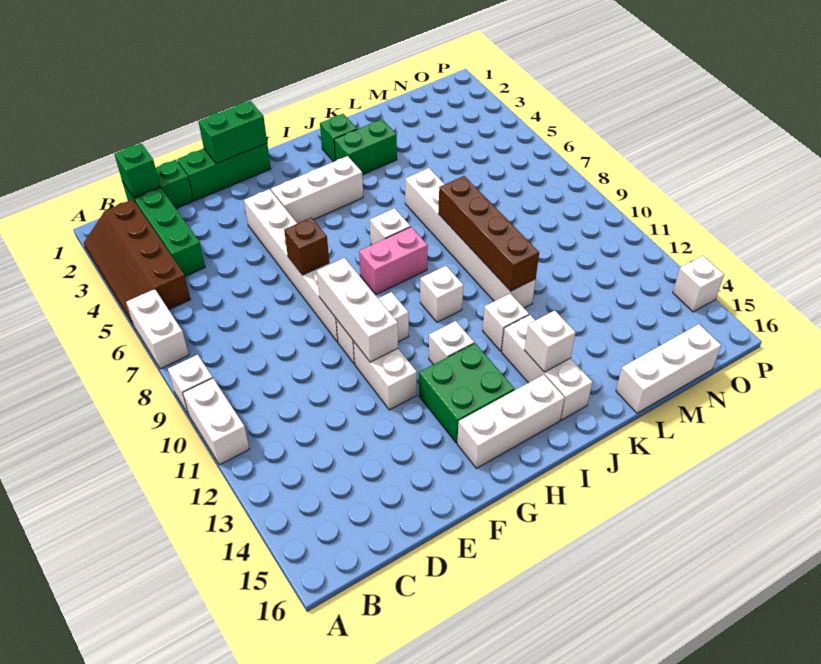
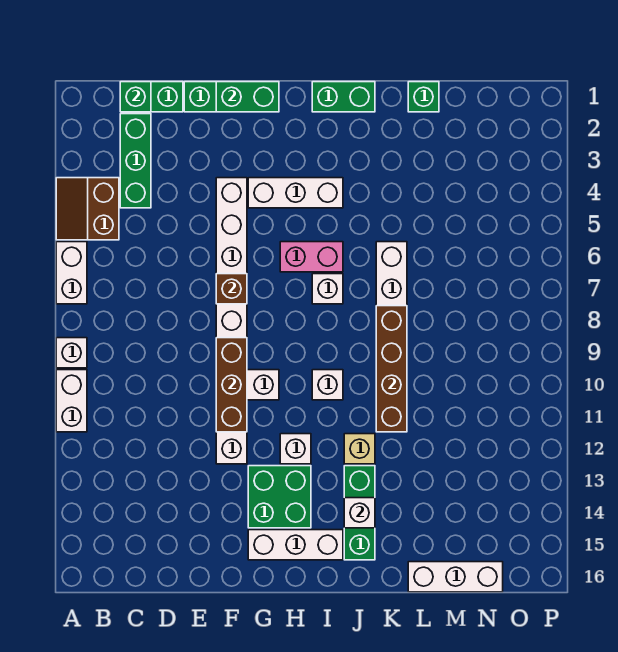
brown slope A2:B5 level 1 top B -> brown slope A4:B5 level 1 top B
white brick F9:F11 level 2 -> brown brick F9:F11 level 2
pink brick H8:I8 level 1 -> pink brick H6:I6 level 1
green brick J2 level 1 -> green brick L1 level 1
green brick J3:K3 level 1 -> green brick I1:J1 level 1
white brick J12 level 1 -> tan brick J12 level 1
white brick J13:J15 level 1 -> green brick J13:J15 level 1
white brick P14 level 1 -> none

